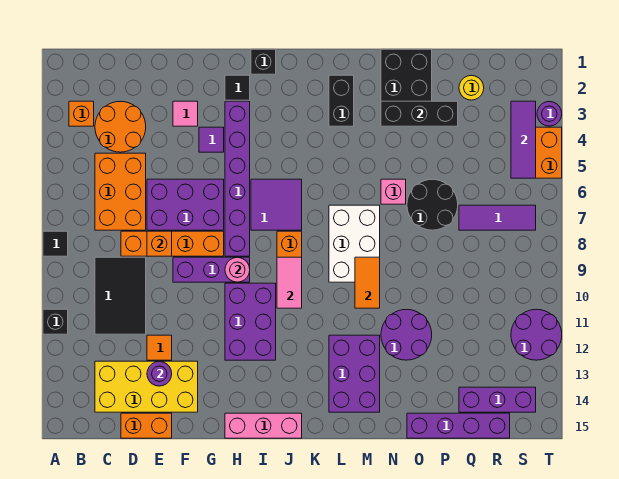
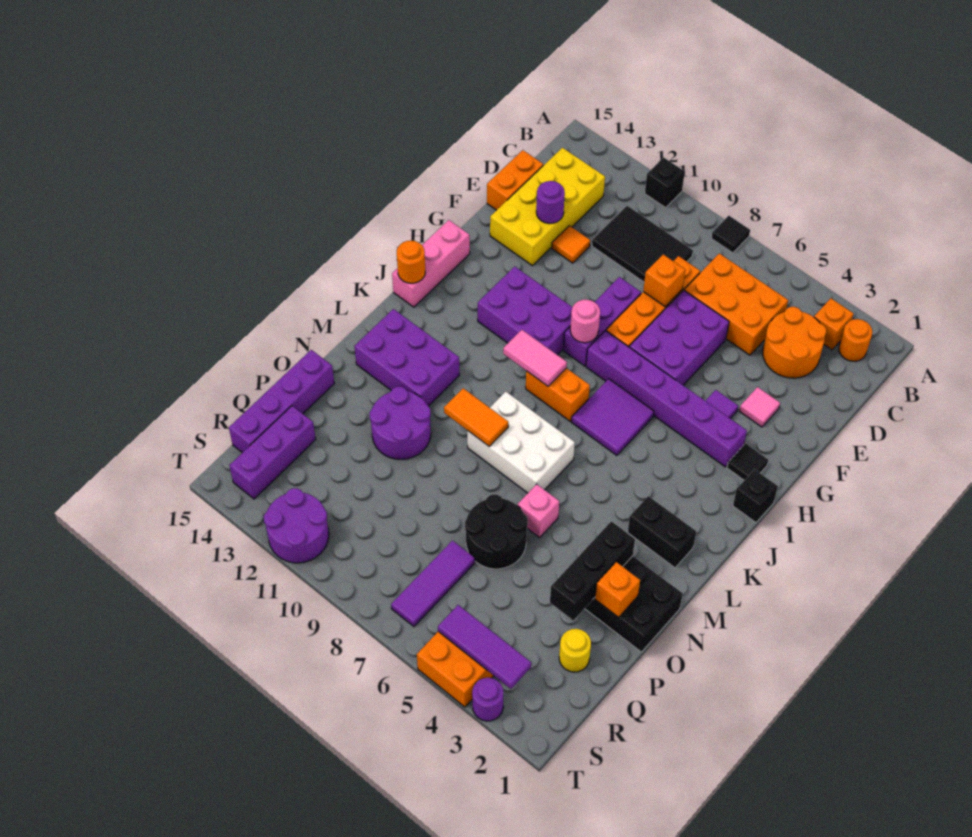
none -> orange round brick B2 level 1
none -> orange round brick J15 level 2
none -> orange brick O2 level 2

